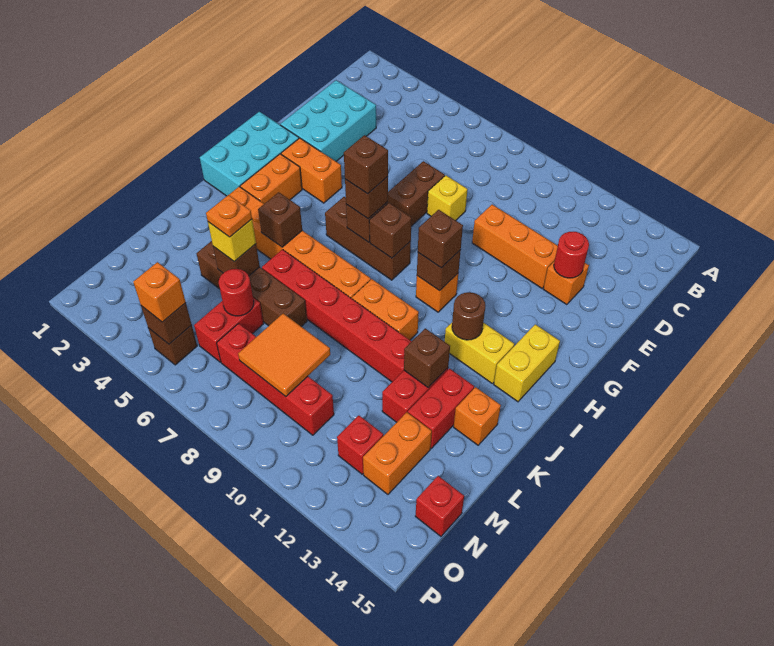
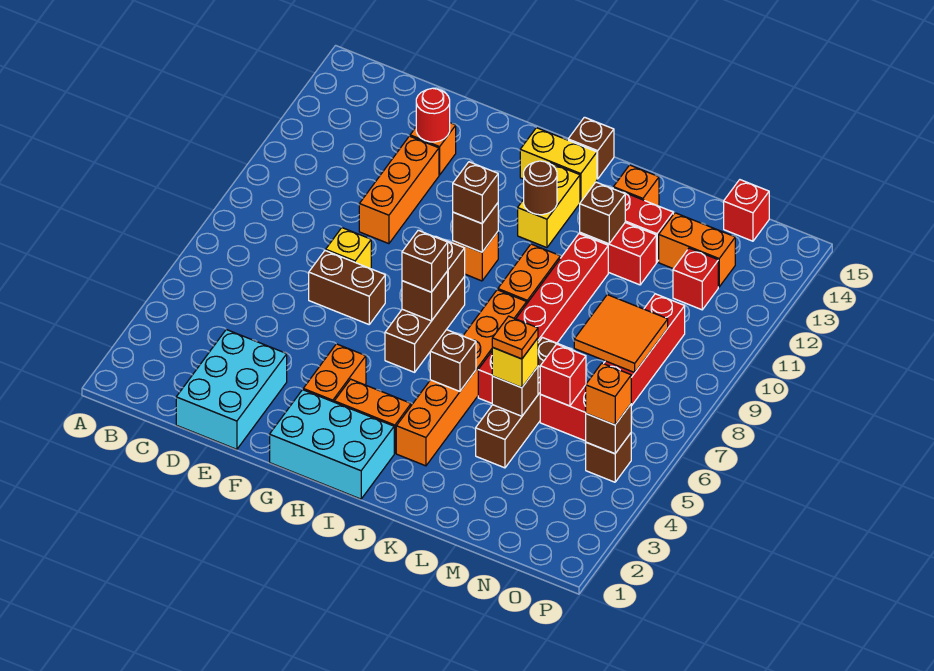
cyan brick D2:F3 level 1 -> cyan brick D1:E3 level 1
brown brick H7 level 4 -> brown brick I15 level 1
red round brick M6 level 2 -> red brick M6 level 2

